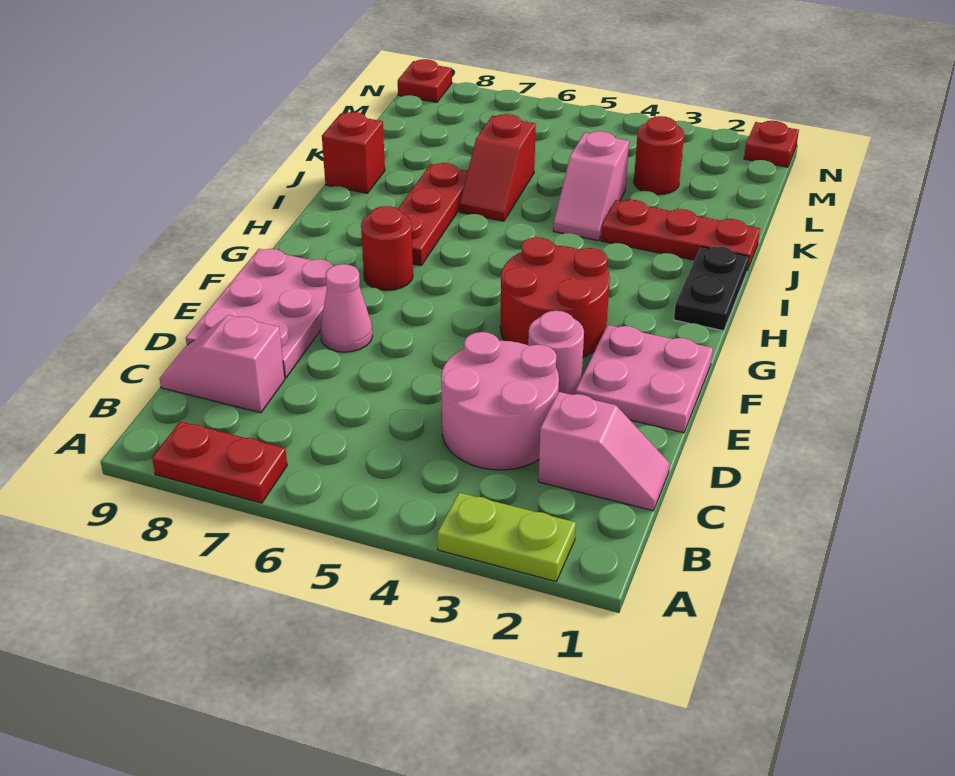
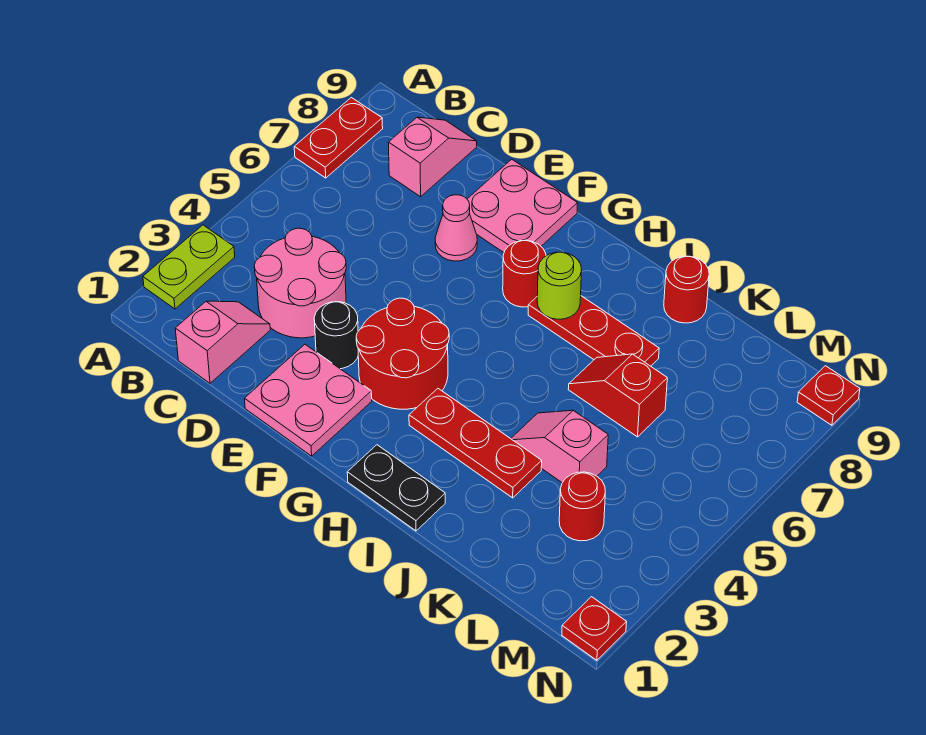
pink slope C1:C2 level 1 top 2 -> pink slope C1:C2 level 1 top 1
pink plate D8:F9 level 1 -> pink plate E8:F9 level 1
pink round brick E3 level 1 -> black round brick E3 level 1
none -> lime round brick H7 level 2
red plate J1:J3 level 1 -> red plate H3:J3 level 1
red brick J9 level 1 -> red round brick J9 level 1

